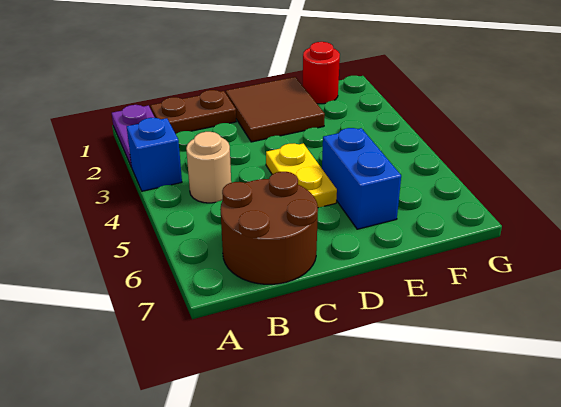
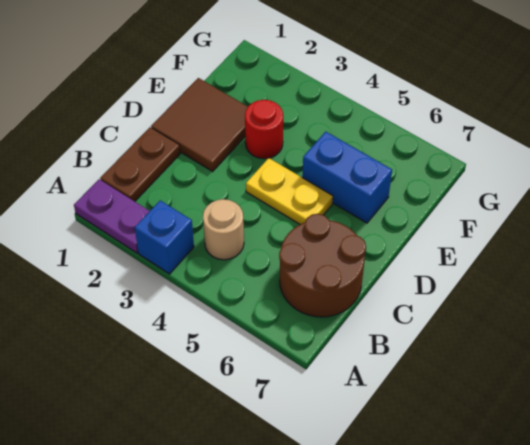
red round brick F1 level 1 -> red round brick E3 level 1

